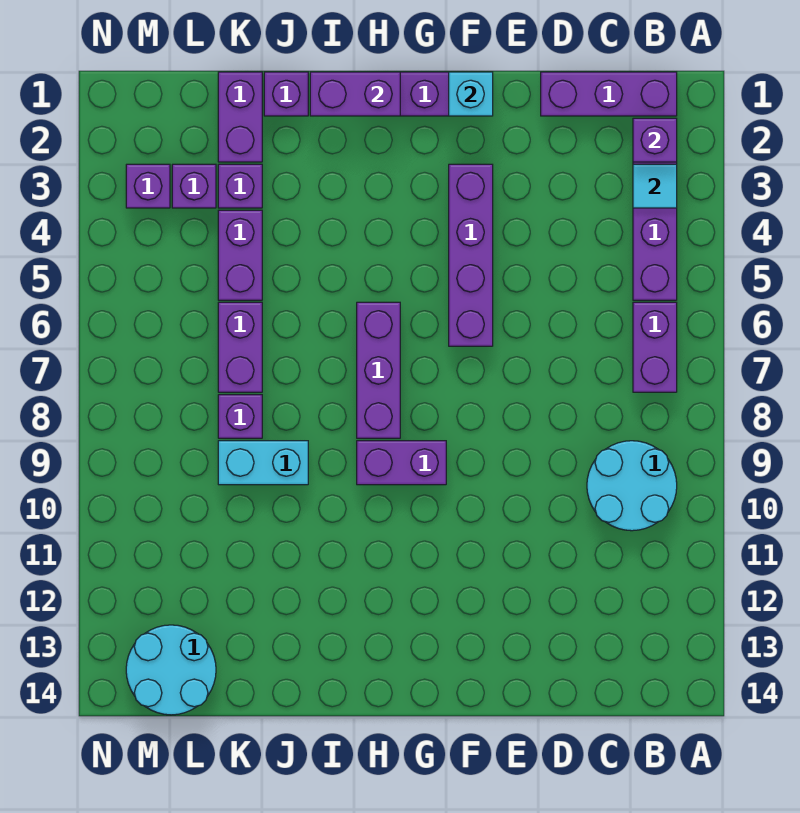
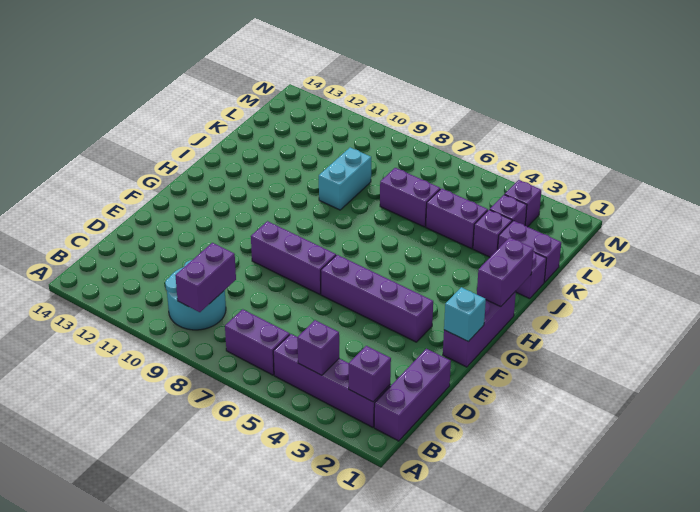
cyan tile B3 level 2 -> none
purple brick G9:H9 level 1 -> purple brick B9:C9 level 2
purple brick H6:H8 level 1 -> purple brick F7:F9 level 1
purple brick K8 level 1 -> purple brick B4 level 2
cyan round brick L13:M14 level 1 -> none

